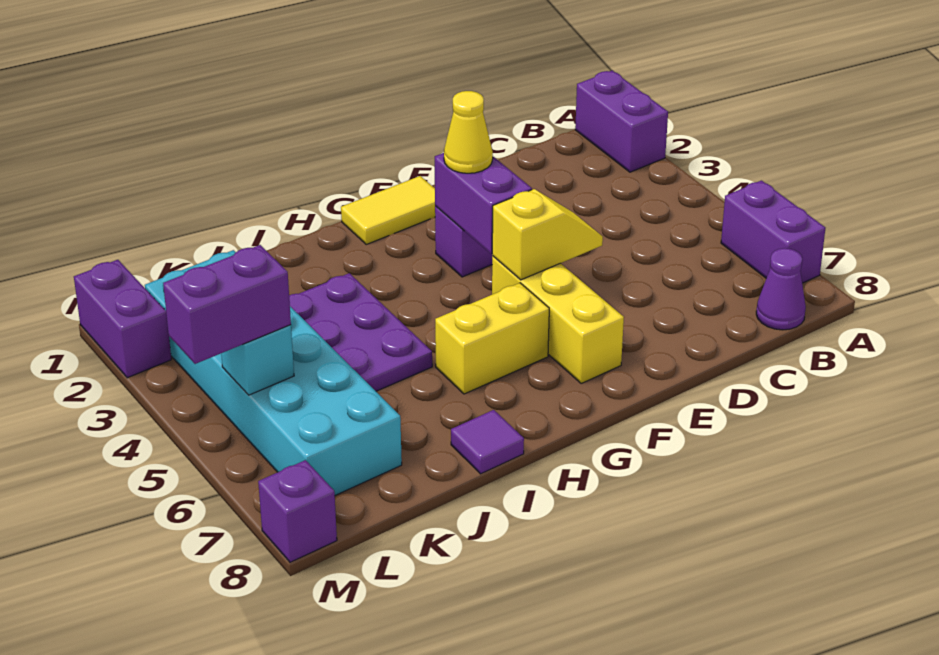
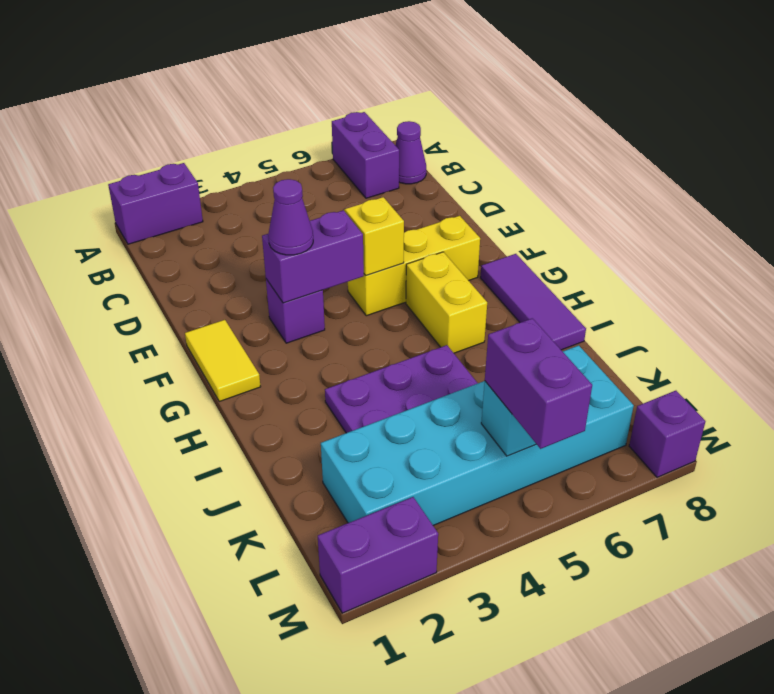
purple brick A6:A7 level 1 -> purple brick A7:B7 level 1
yellow cone F3 level 3 -> purple cone F3 level 3
purple tile I8 level 1 -> purple tile G8:I8 level 1

